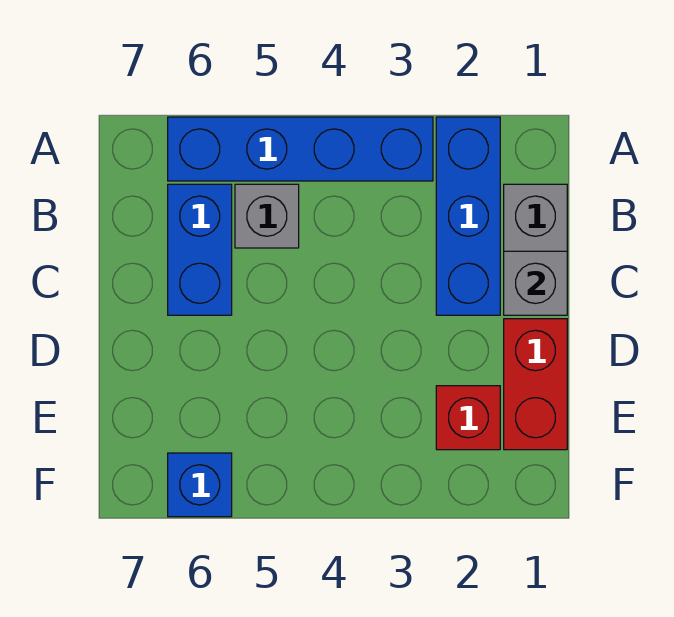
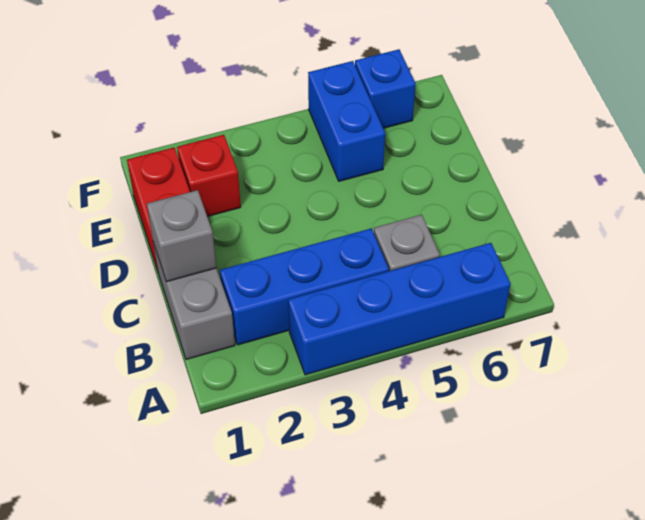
blue brick A2:C2 level 1 -> blue brick B2:B4 level 1
blue brick B6:C6 level 1 -> blue brick E5:F5 level 1

